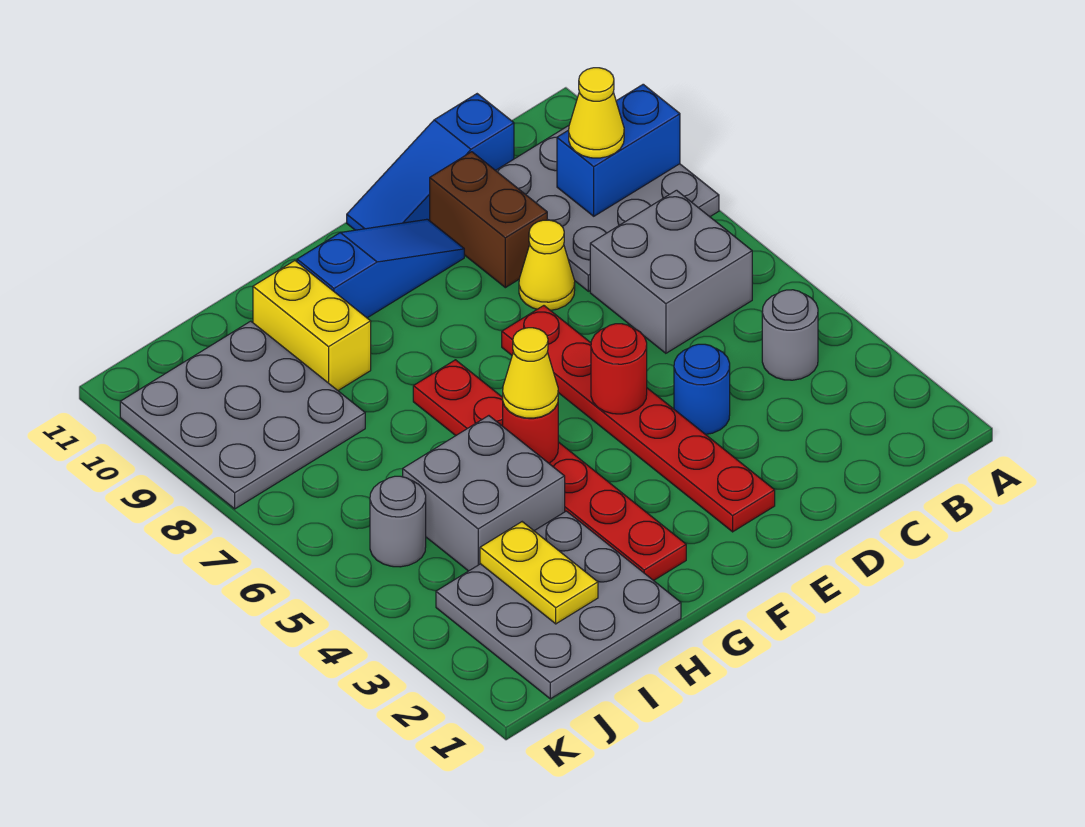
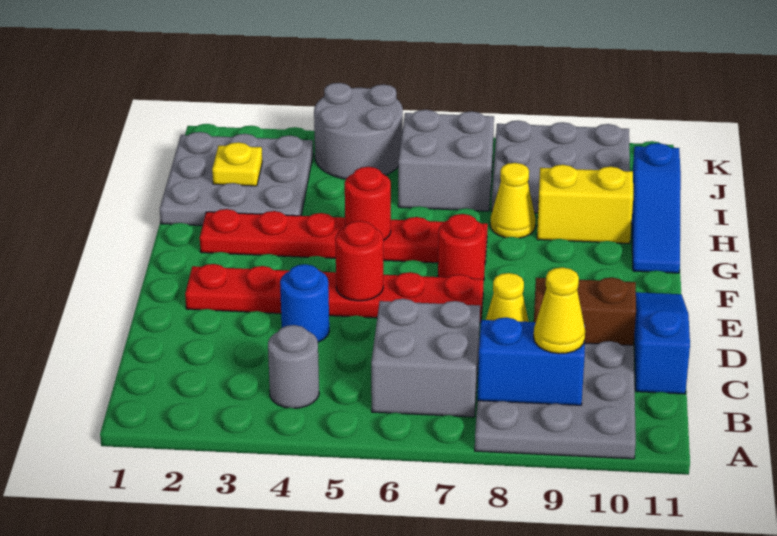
blue brick A9:B9 level 2 -> blue brick B8:B9 level 2
blue slope E10:G10 level 1 top G -> blue slope G11:I11 level 1 top I
none -> red round brick F7 level 1
yellow cone G5 level 3 -> yellow cone H8 level 1
grey brick H4:I5 level 1 -> grey brick I6:J7 level 1
yellow plate I2:I3 level 2 -> yellow plate I2 level 2
grey round brick J5 level 1 -> grey round brick J4:K5 level 1

